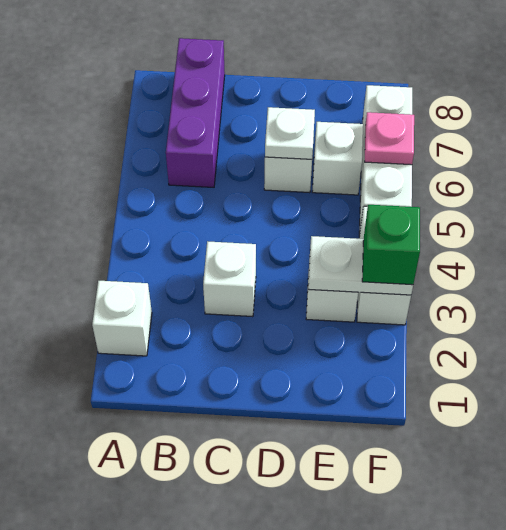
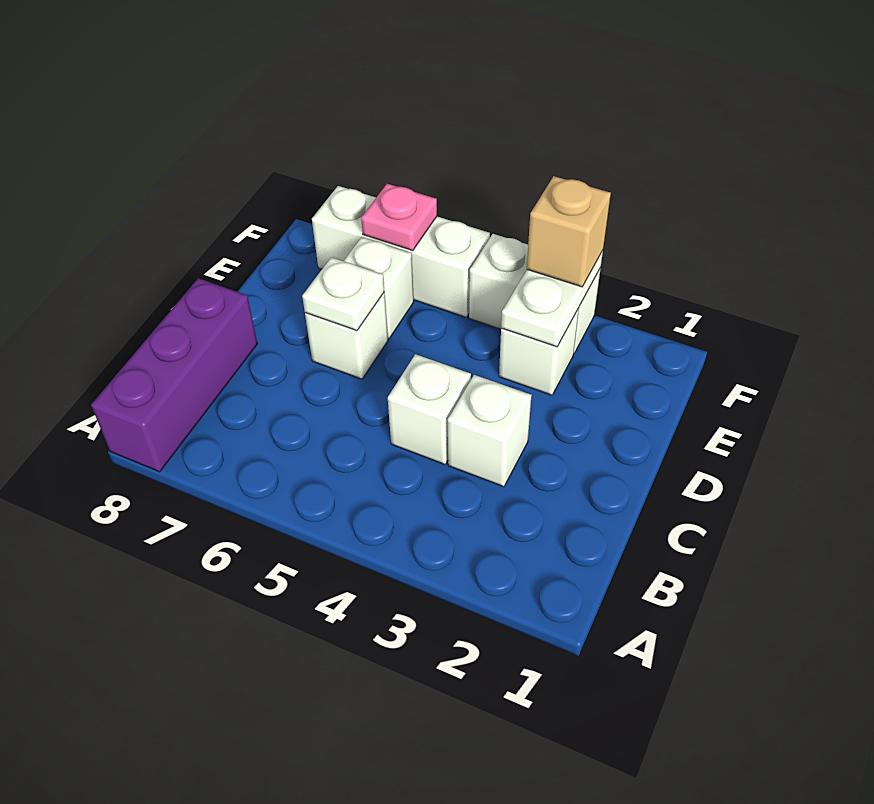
white brick A2 level 1 -> white brick C4 level 1
purple brick B6:B8 level 1 -> purple brick A8:C8 level 1
green brick F3 level 3 -> tan brick F3 level 3

